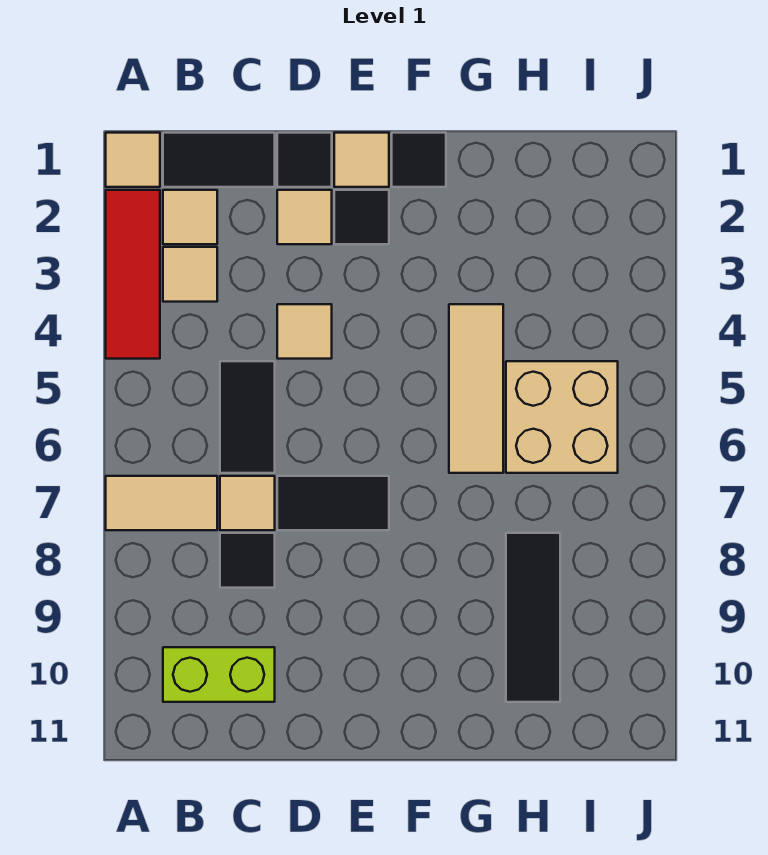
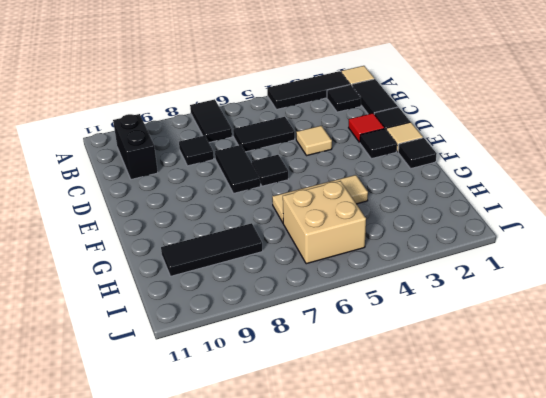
red tile A2:A4 level 1 -> black tile A2:A4 level 1
tan tile A7:B7 level 1 -> black tile A7:B7 level 1
tan tile B2 level 1 -> black tile B2 level 1
tan tile B3 level 1 -> none
lime brick B10:C10 level 1 -> black brick B10:C10 level 1
tan tile C7 level 1 -> none
tan tile D2 level 1 -> red tile D2 level 1
none -> black tile E6 level 1

